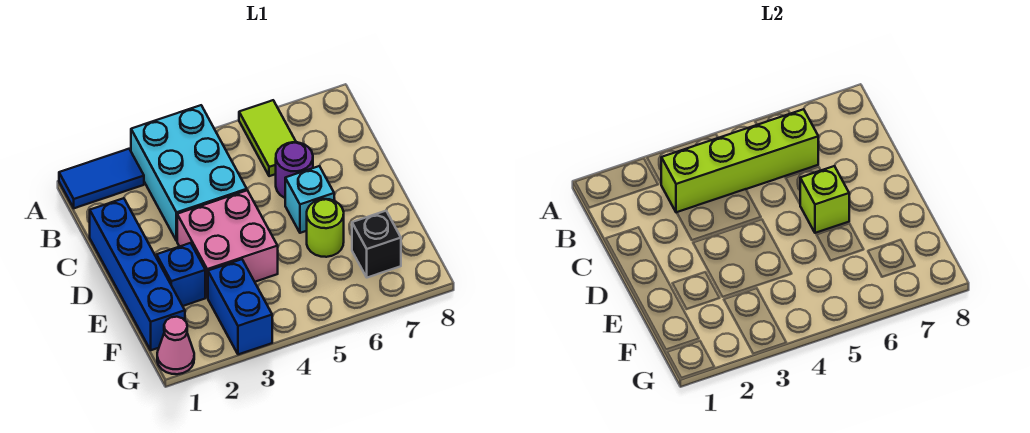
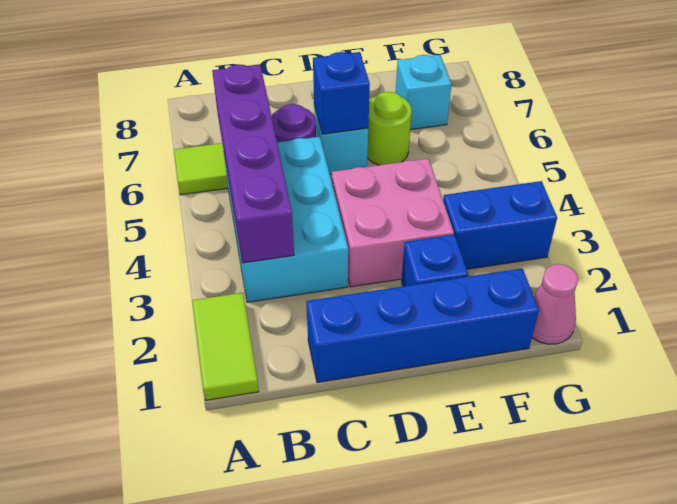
blue tile A1:A2 level 1 -> lime tile A1:A2 level 1
cyan brick A3:C4 level 1 -> cyan brick B3:C5 level 1
lime brick B3:B6 level 2 -> purple brick B3:B6 level 2
lime brick D6 level 2 -> blue brick D6 level 2
black brick F7 level 1 -> cyan brick F7 level 1

